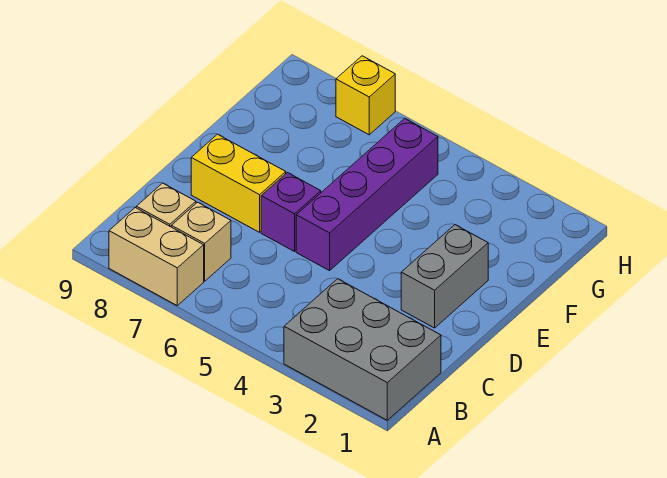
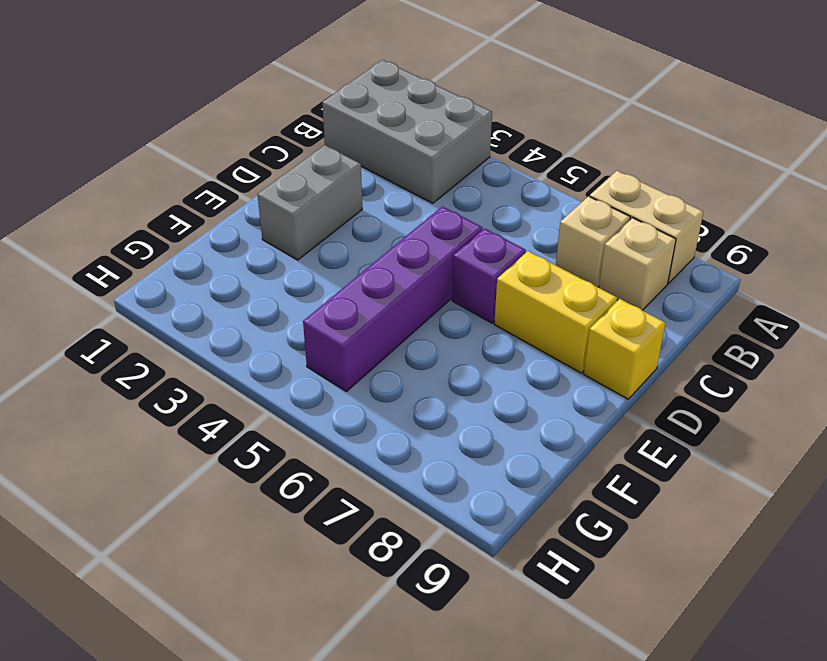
yellow brick H7 level 1 -> yellow brick D9 level 1

